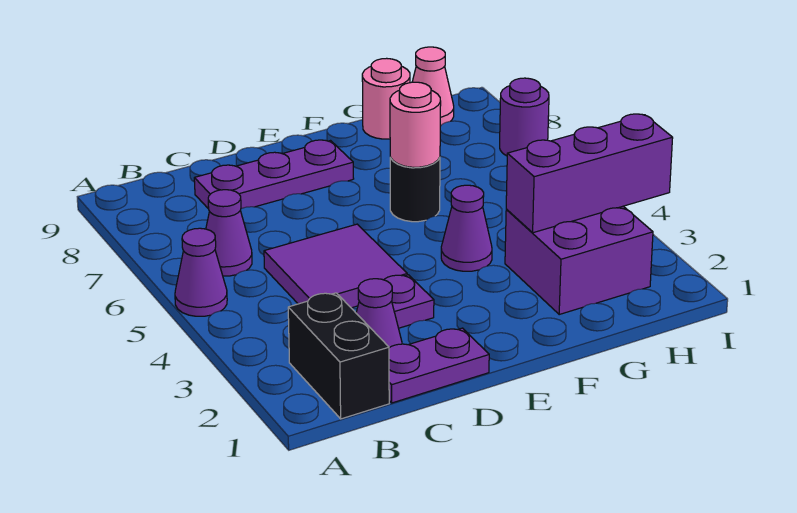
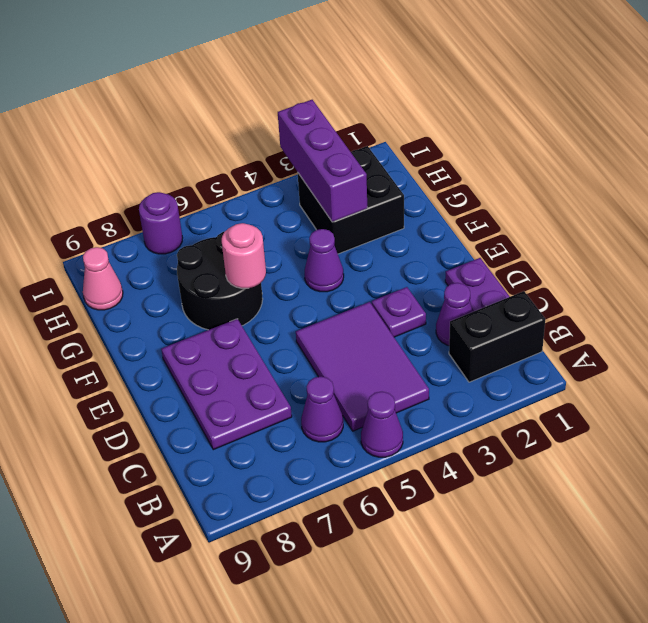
purple tile C4:D5 level 1 -> purple tile B4:D5 level 1
purple plate C8:E8 level 1 -> purple plate C7:E8 level 1
black round brick F6 level 1 -> black round brick F6:G7 level 1
purple brick G2:H3 level 1 -> black brick G2:H3 level 1
pink round brick G9 level 1 -> none

